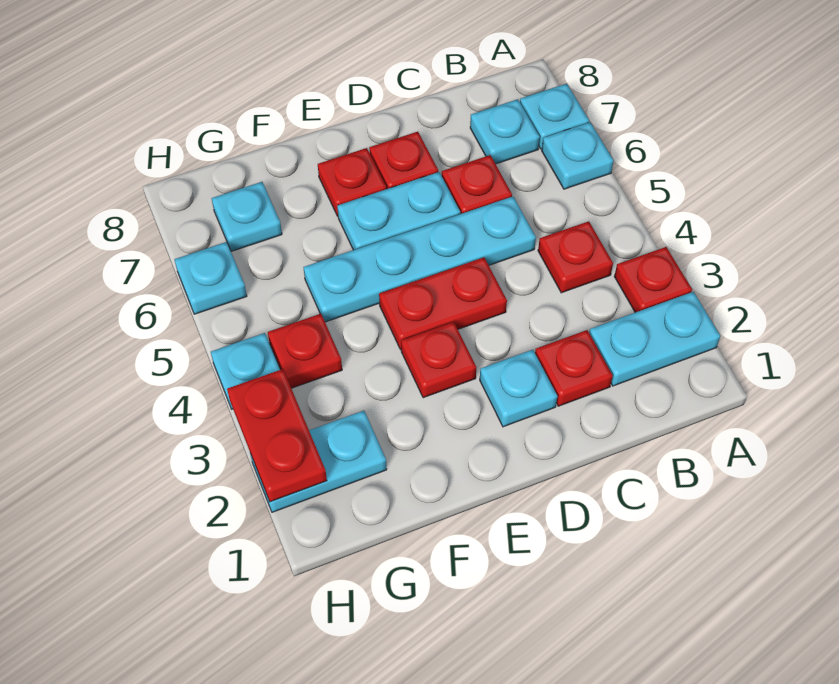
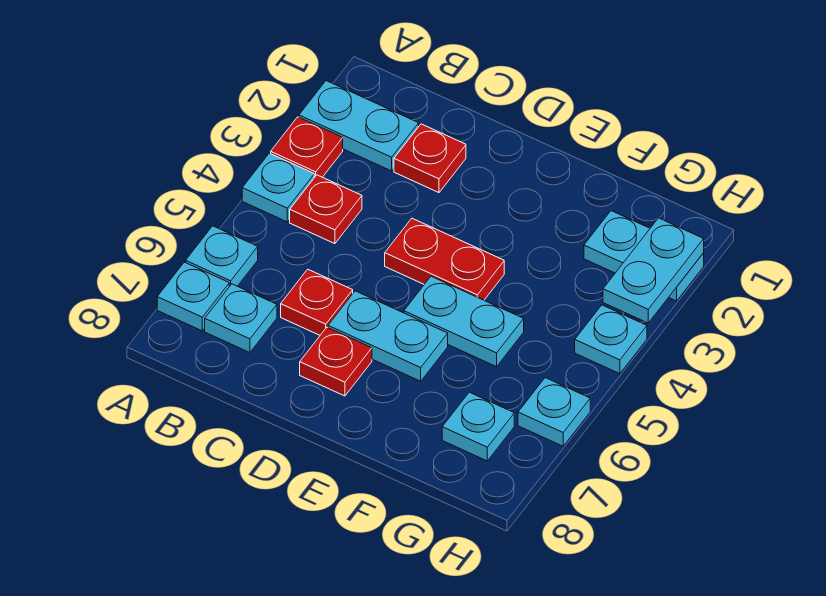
cyan plate C5:F5 level 1 -> cyan plate E5:F5 level 1
cyan plate D2 level 1 -> cyan plate A4 level 1
red plate E3 level 1 -> none
red plate E7 level 1 -> none
red plate G4 level 1 -> none
red plate H2:H3 level 2 -> cyan plate H2:H3 level 2

